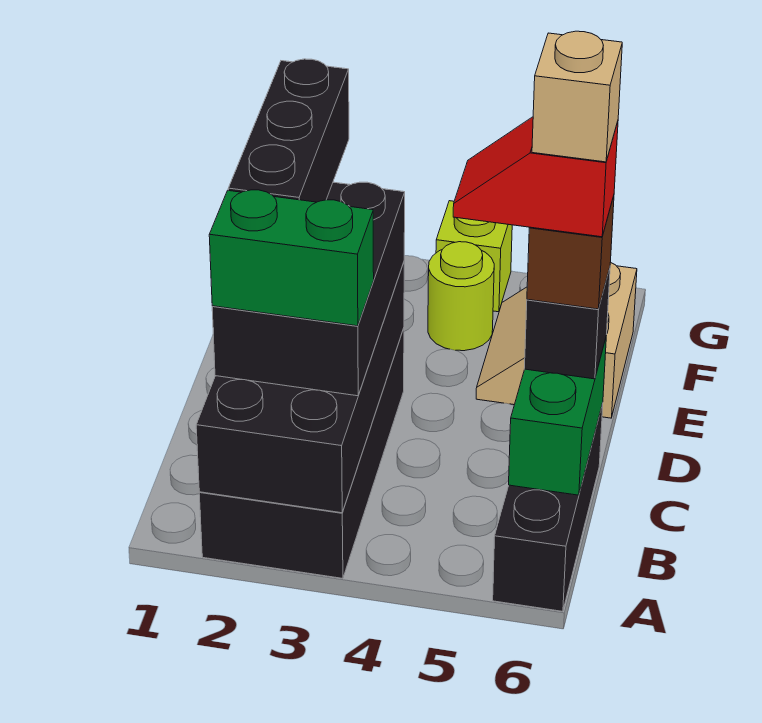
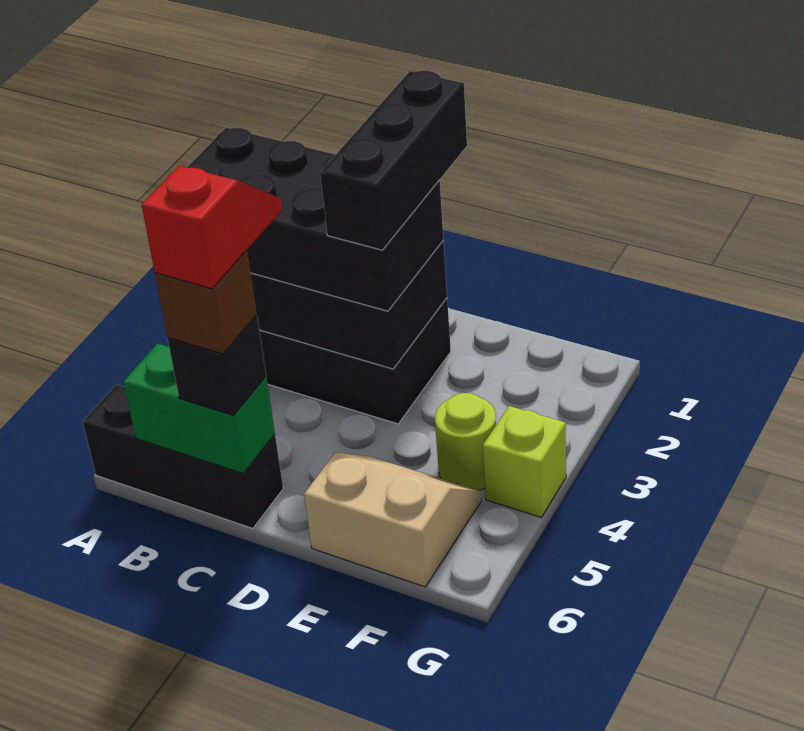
black brick B2:D3 level 3 -> black brick A2:D3 level 3
green brick B2:B3 level 4 -> none
black brick C2:E2 level 4 -> black brick D1:D3 level 4
tan brick C6 level 6 -> none

